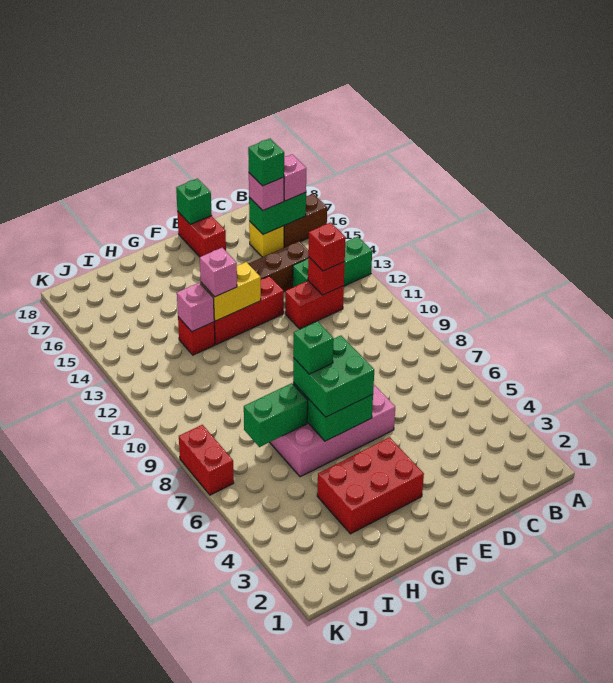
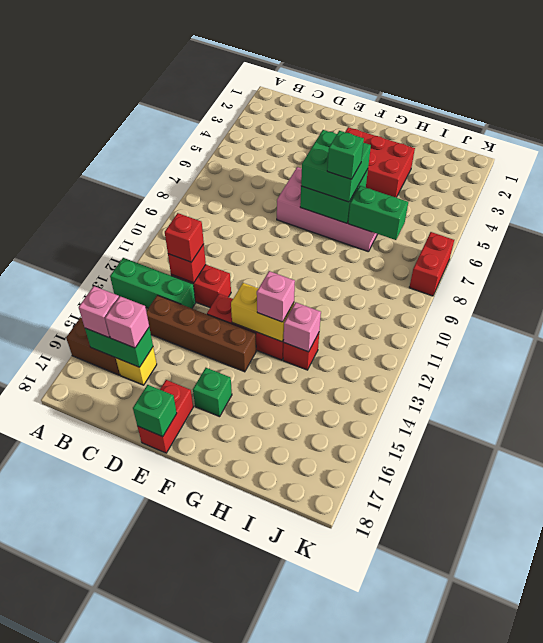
green brick C16 level 4 -> green brick F16 level 1

